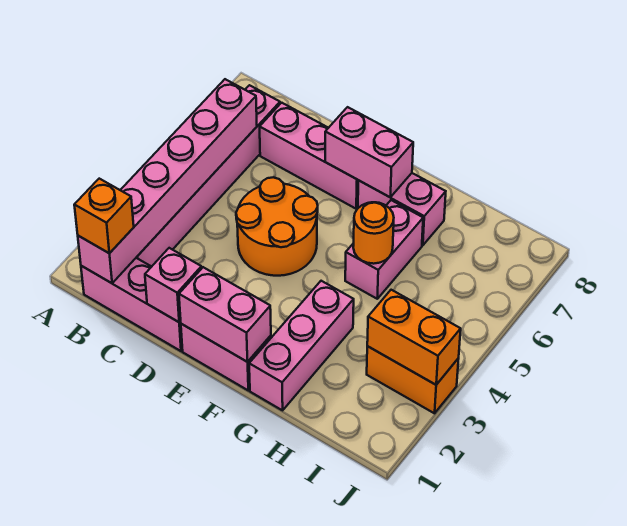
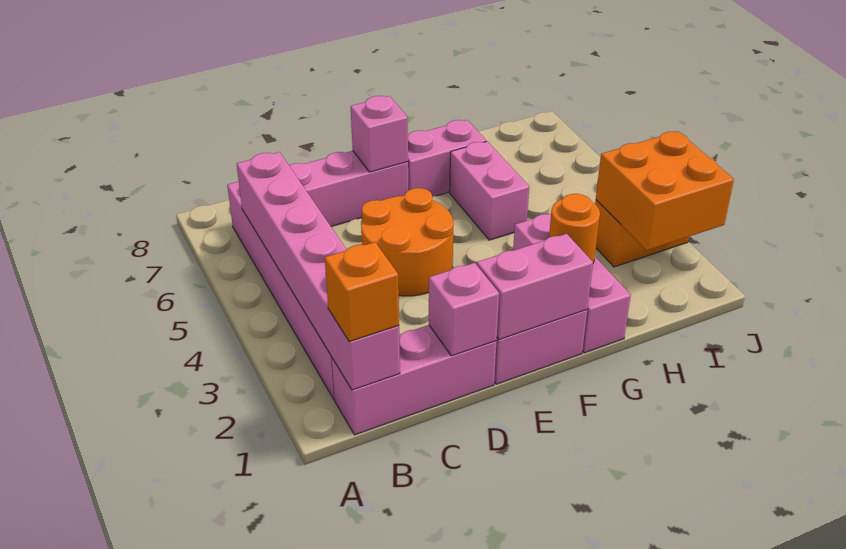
pink brick E7:F7 level 2 -> pink brick E7 level 2
orange round brick G5 level 2 -> orange round brick G2 level 2
orange brick I3:J3 level 2 -> orange brick I2:J3 level 2

